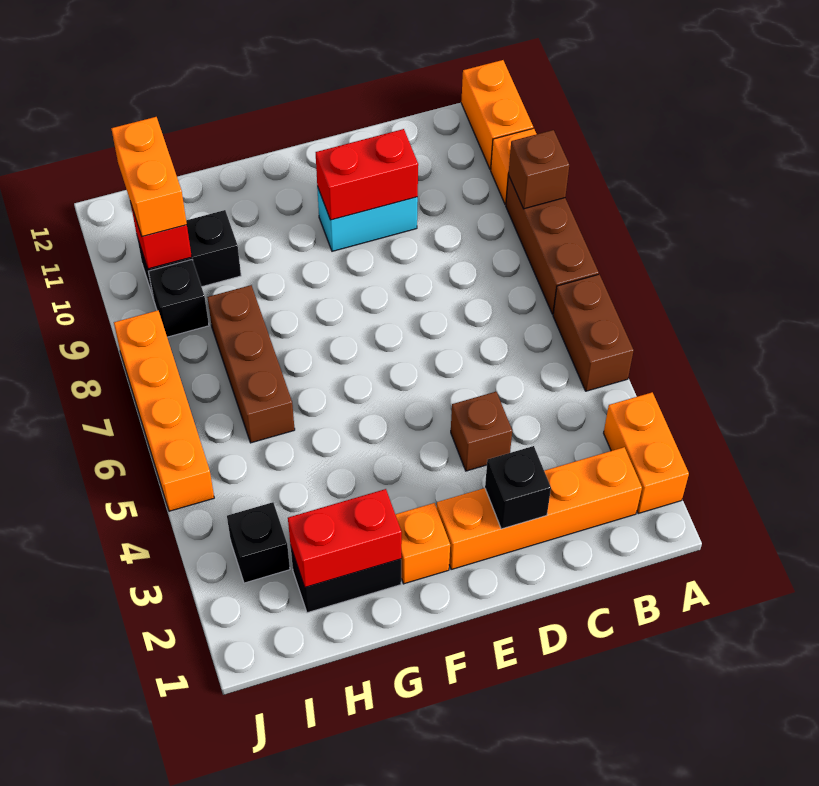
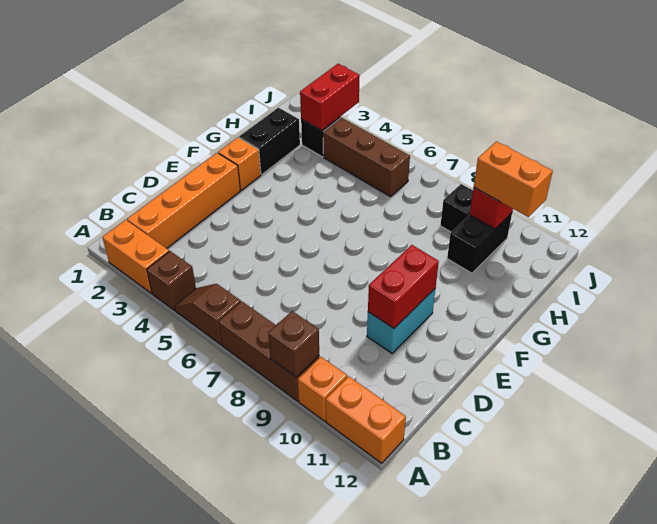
brown brick A5:A6 level 1 -> brown slope A5:A6 level 1 top 6
black brick D2 level 2 -> none
brown brick D4 level 1 -> brown brick A4 level 1
red brick G2:H2 level 2 -> red brick I3:J3 level 2
brown brick H6:H8 level 1 -> brown brick I4:I6 level 1
orange brick J5:J8 level 1 -> none

